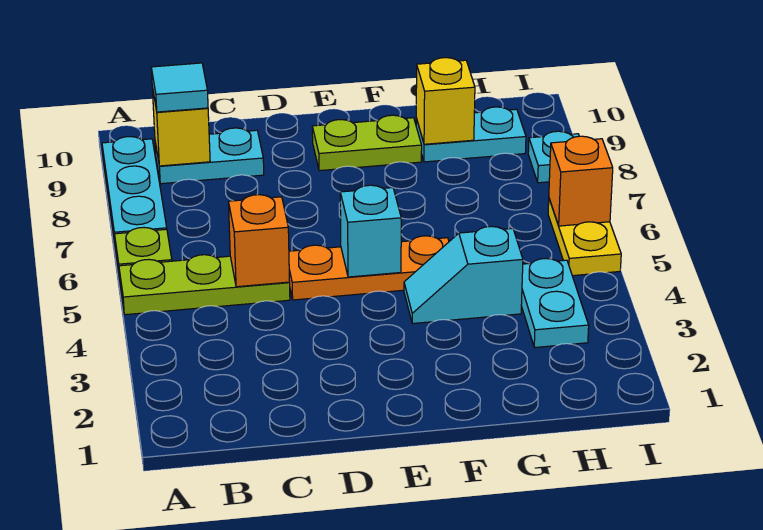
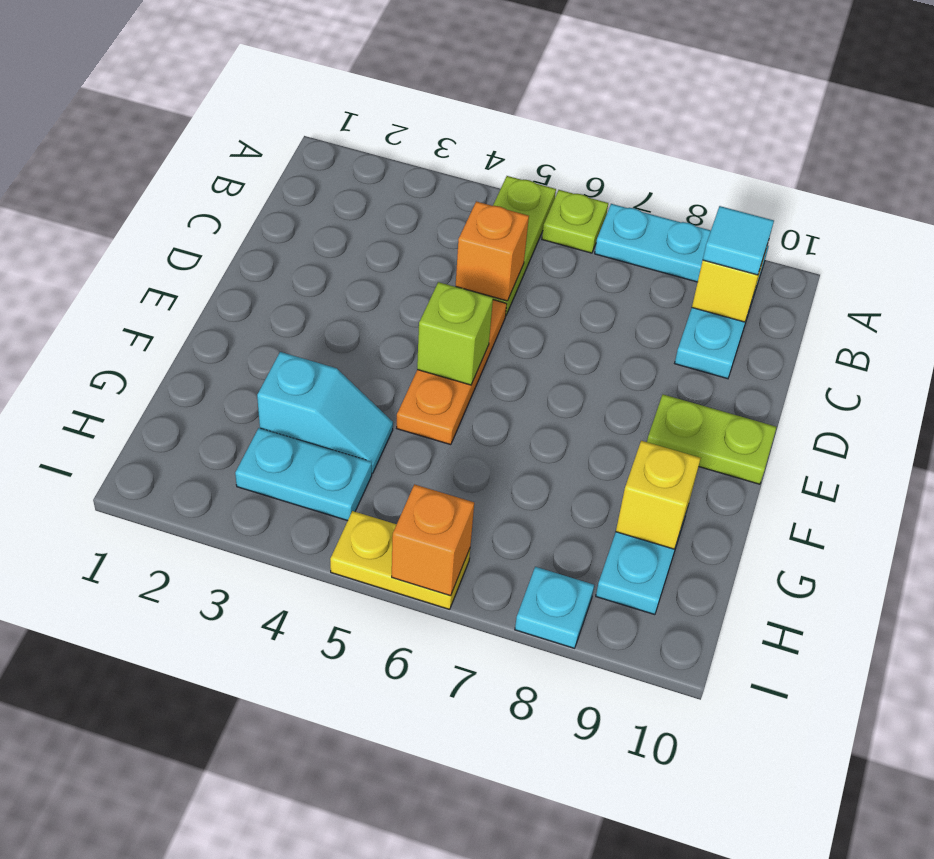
cyan brick E5 level 2 -> lime brick E5 level 2
lime plate E9:F9 level 1 -> lime plate E9:E10 level 1
cyan slope F4:G4 level 1 top G -> cyan slope G3:G4 level 1 top 3

